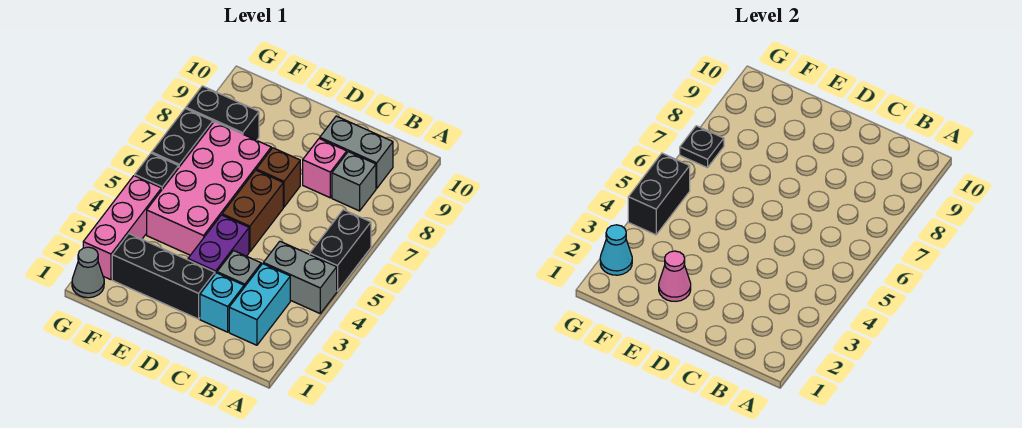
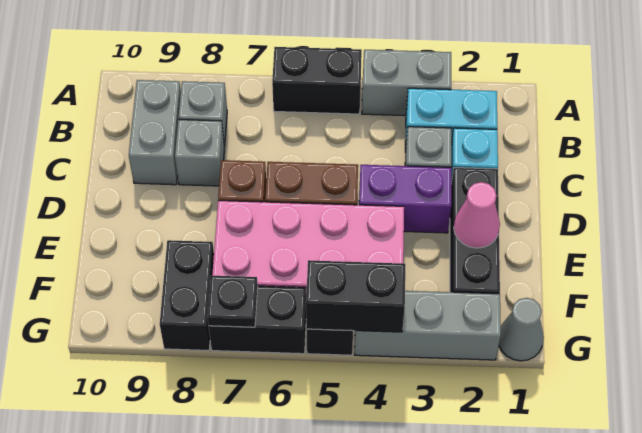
grey brick A4:B4 level 1 -> grey brick A3:A4 level 1
pink brick C8 level 1 -> grey brick C8 level 1
pink brick G2:G4 level 1 -> grey brick G2:G4 level 1
cyan cone G2 level 2 -> none

